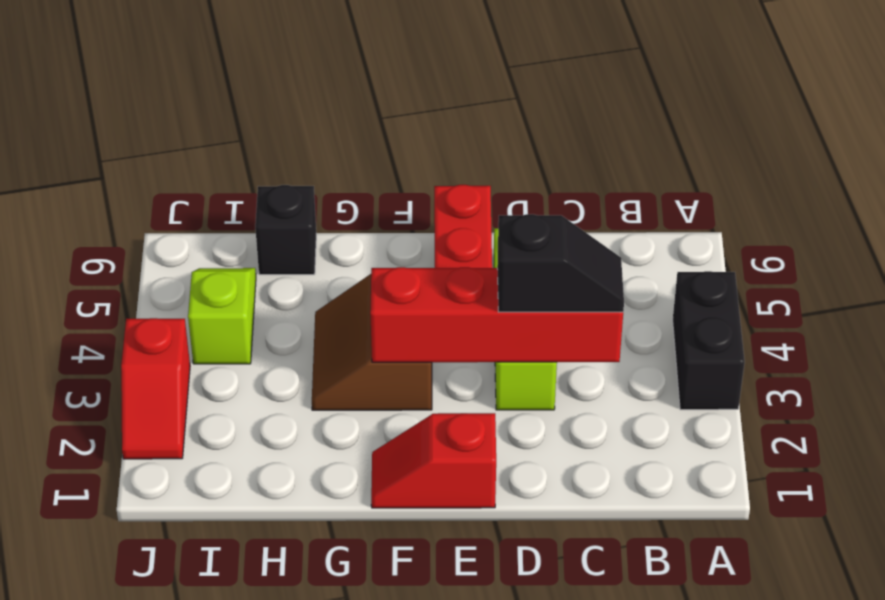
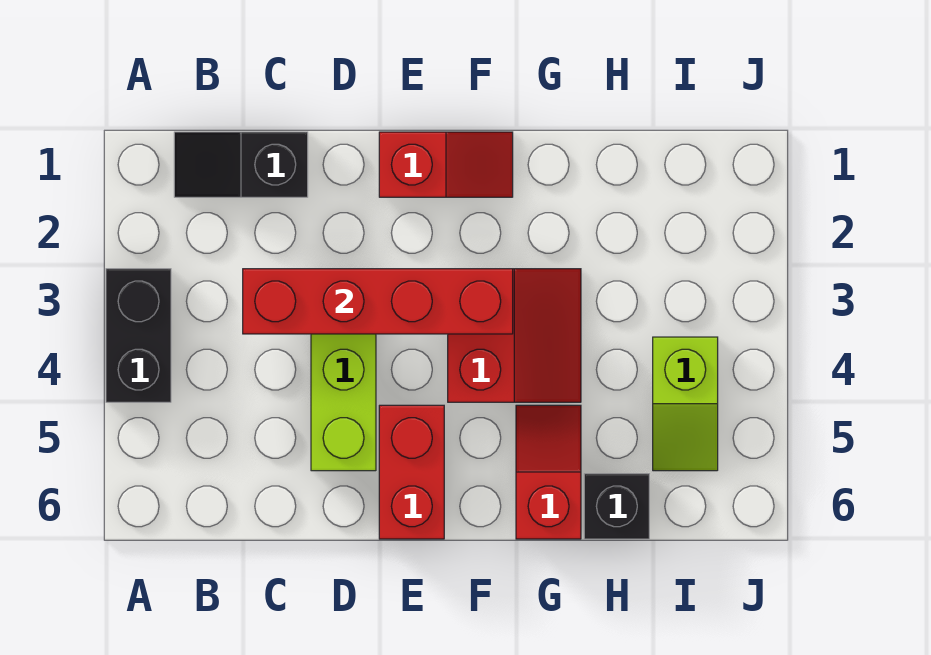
black slope C3:D3 level 3 top D -> black slope B1:C1 level 1 top C
brown slope F3:G4 level 1 top F -> red slope F3:G4 level 1 top F
red slope J2:J3 level 1 top 3 -> red slope G5:G6 level 1 top 6

